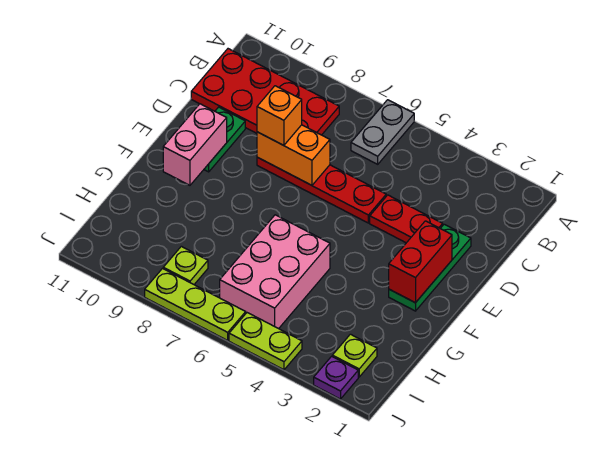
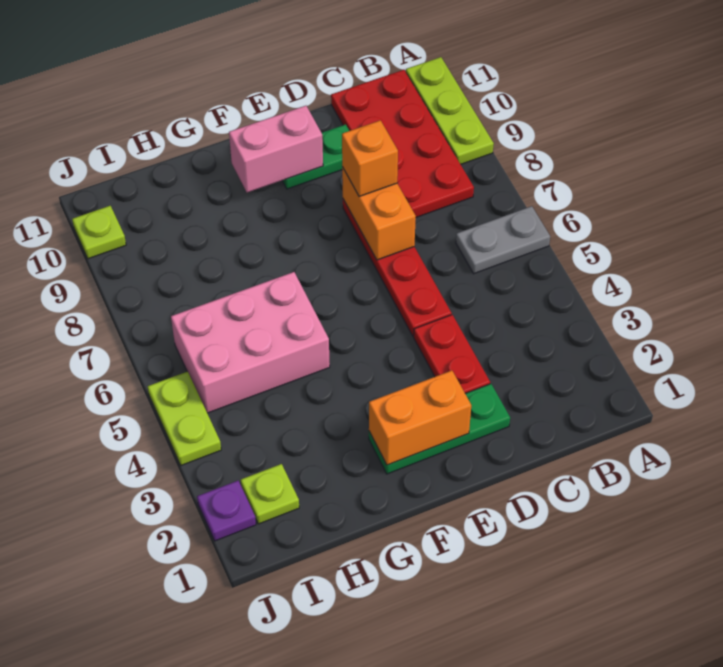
red brick E2:F2 level 2 -> orange brick E2:F2 level 2
lime plate I8 level 1 -> lime plate J10 level 1
lime plate J6:J8 level 1 -> lime plate A9:A11 level 1

